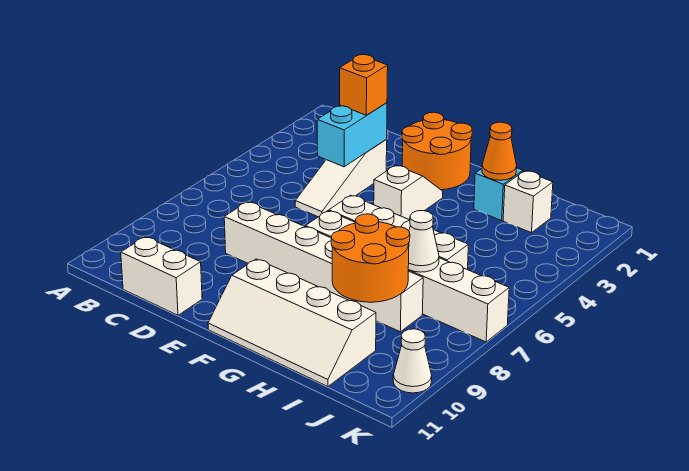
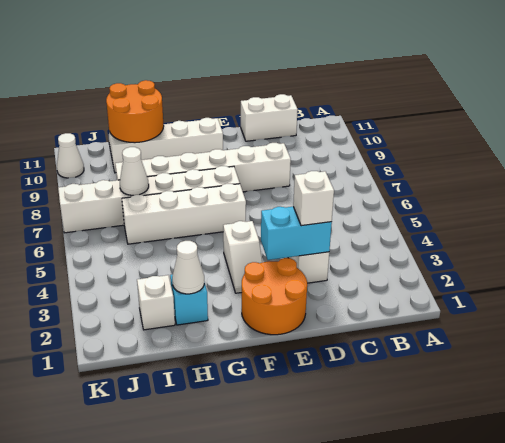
cyan brick D3:D4 level 2 -> cyan brick D3:E3 level 2
orange brick D3 level 3 -> white brick D3 level 3
orange cone H2 level 2 -> white cone H2 level 2
orange round brick H8:I9 level 2 -> orange round brick H10:I11 level 2

